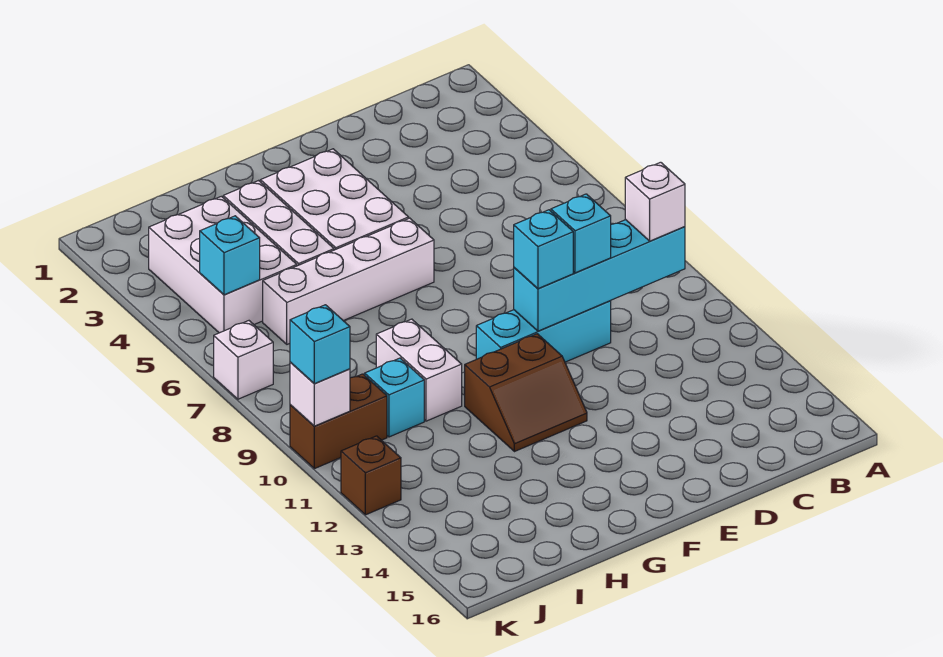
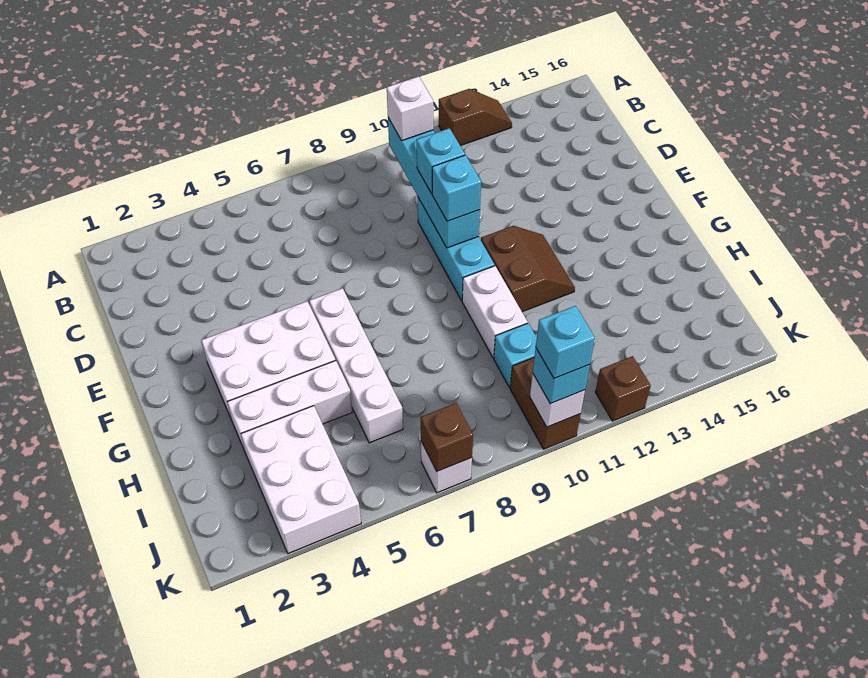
none -> brown slope A12:A13 level 1 top 12
white brick H9:H10 level 1 -> white brick G10:H10 level 1
white brick I3:J5 level 1 -> white brick I3:K4 level 1
cyan brick J5 level 2 -> cyan brick K10 level 4
none -> brown brick K7 level 2

